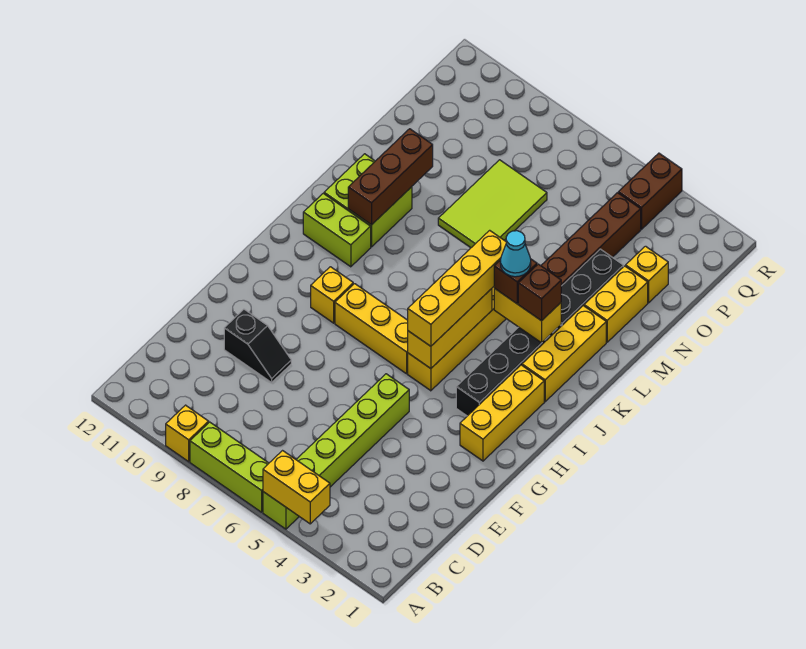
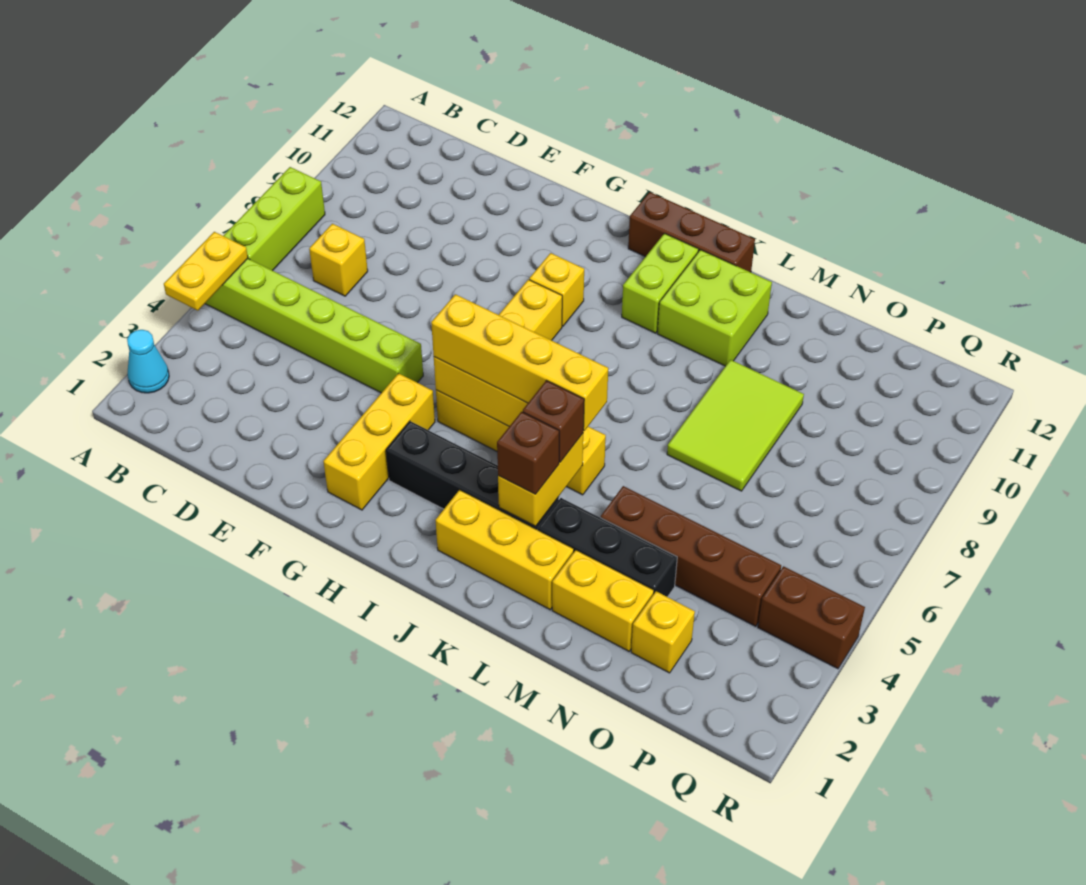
yellow brick A4:A5 level 2 -> yellow plate A4:A5 level 2
yellow brick A9 level 1 -> yellow brick C7 level 1
black slope E9:E10 level 1 top 10 -> none
yellow brick G2:I2 level 1 -> yellow brick G2:G4 level 1
cyan cone K4 level 4 -> cyan cone A2 level 1
brown brick K10:M10 level 2 -> brown brick I12:K12 level 1
lime tile M7:O8 level 1 -> lime tile M7:N9 level 1

